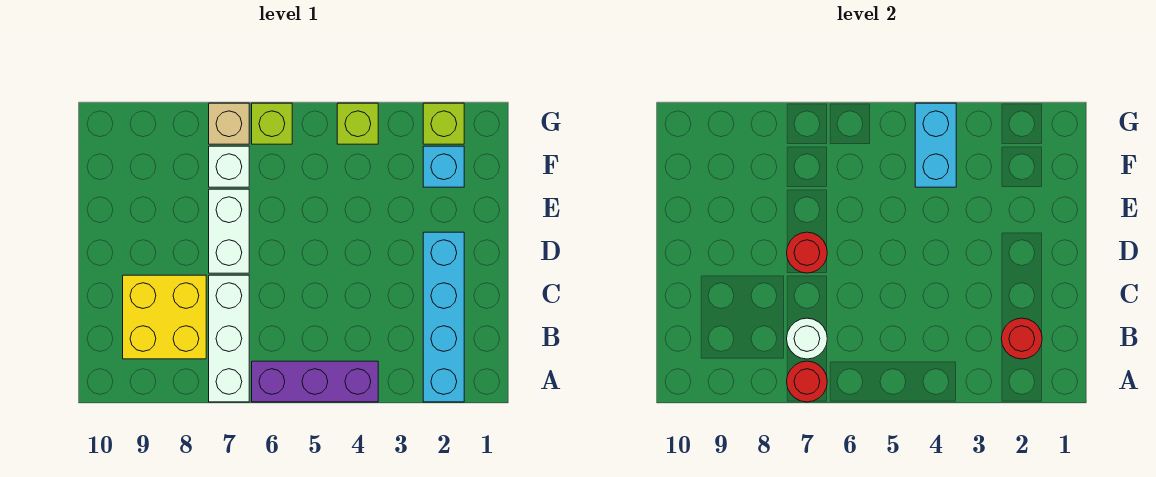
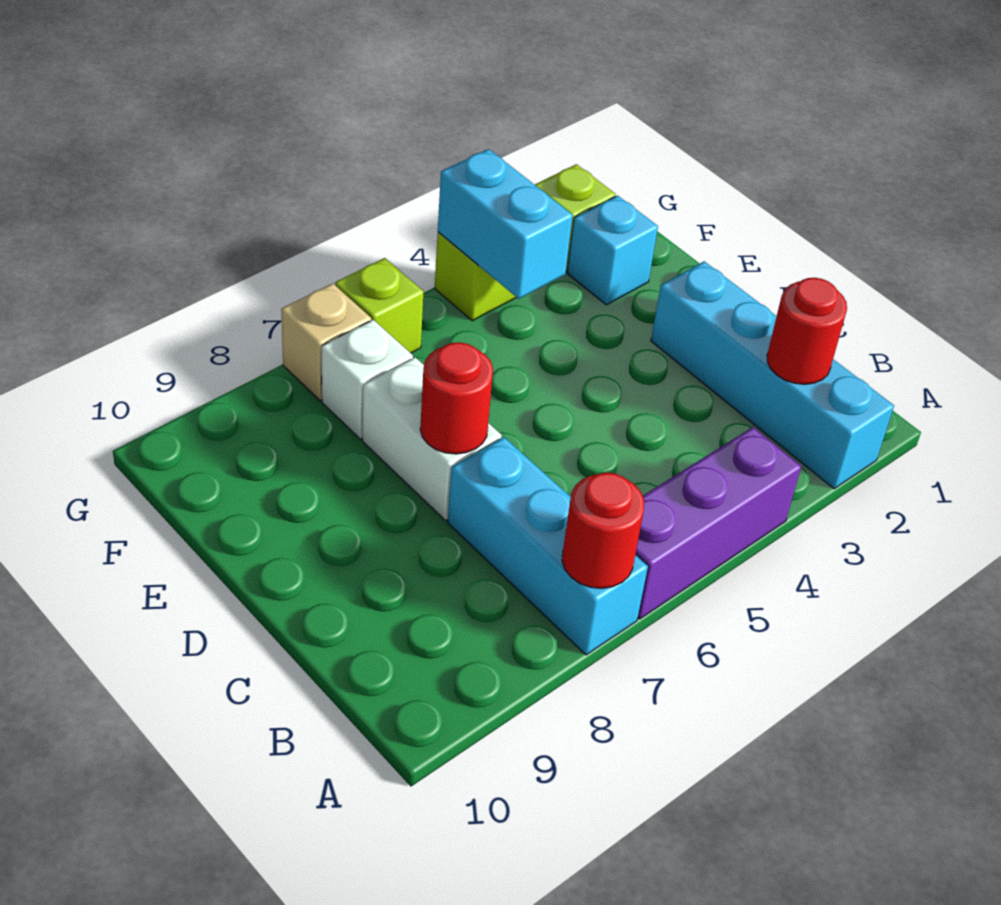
white brick A7:C7 level 1 -> cyan brick A7:C7 level 1
white round brick B7 level 2 -> none
yellow brick B8:C9 level 1 -> none

